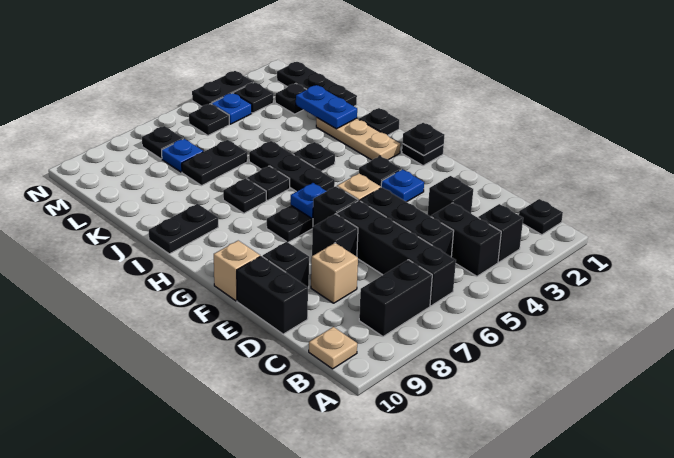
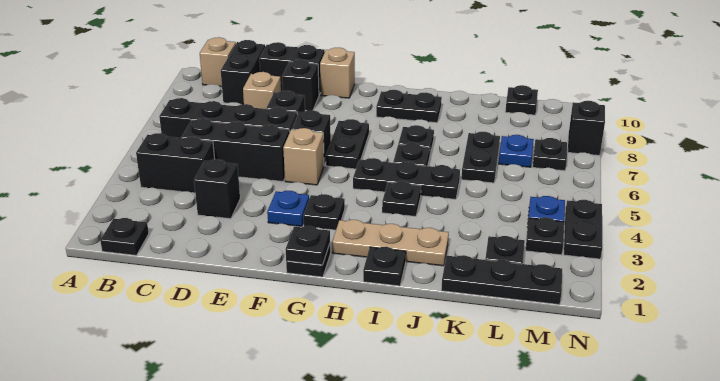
black brick B3 level 1 -> black brick N8 level 1
black brick B7:B8 level 1 -> black brick C9:C10 level 1
tan plate B10 level 1 -> tan brick B10 level 1
blue plate G6 level 2 -> none
black plate I9:I10 level 1 -> black plate H9:I9 level 1
blue plate J2:K2 level 2 -> none
black plate M5 level 1 -> black plate L10 level 1

